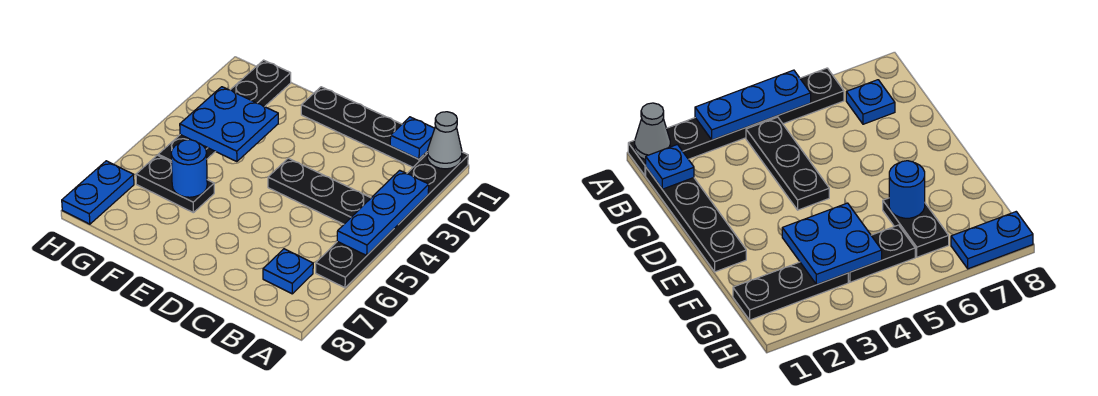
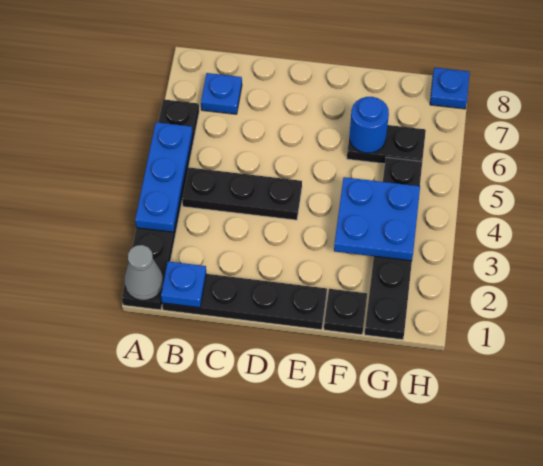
none -> black plate F1 level 1
blue plate H7:H8 level 1 -> blue plate H8 level 1

